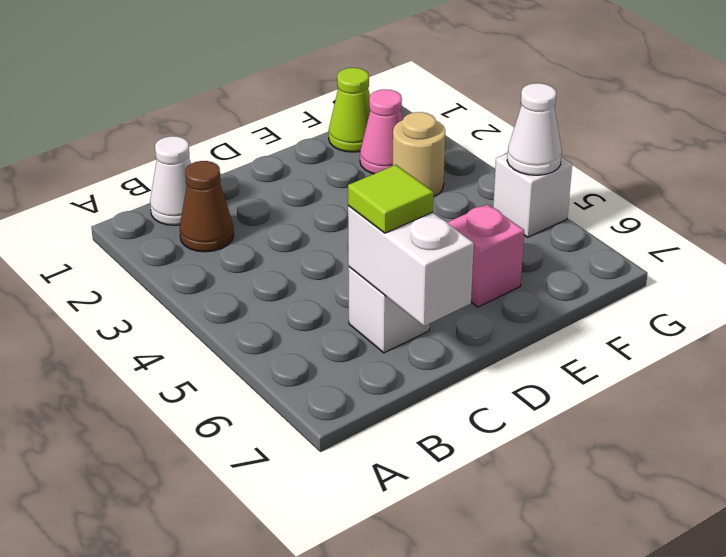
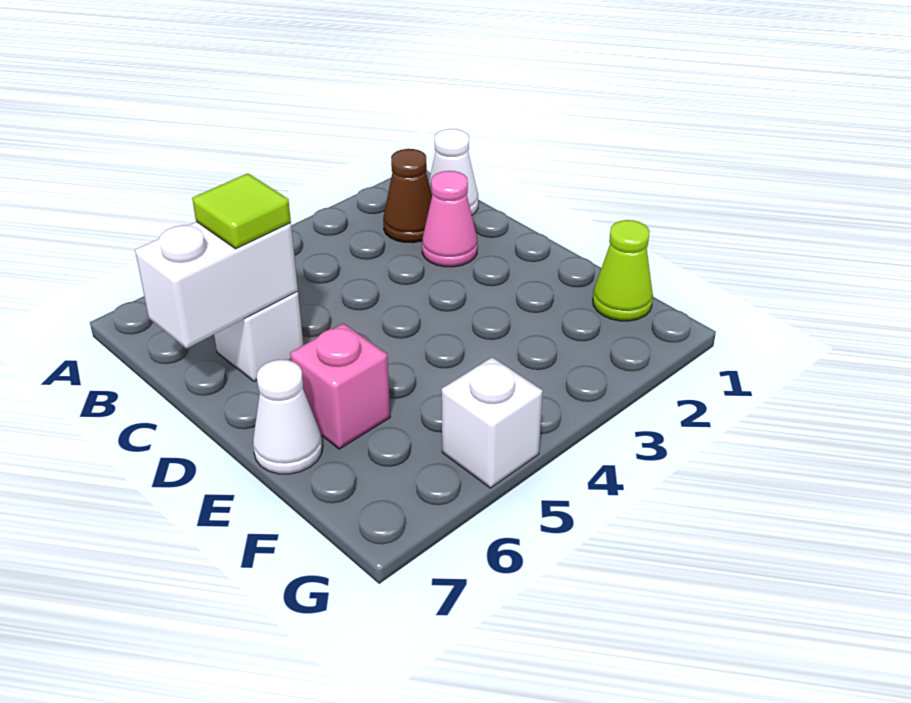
pink cone F2 level 1 -> pink cone C2 level 1
tan round brick F3 level 1 -> none
white cone G5 level 2 -> white cone E7 level 1

